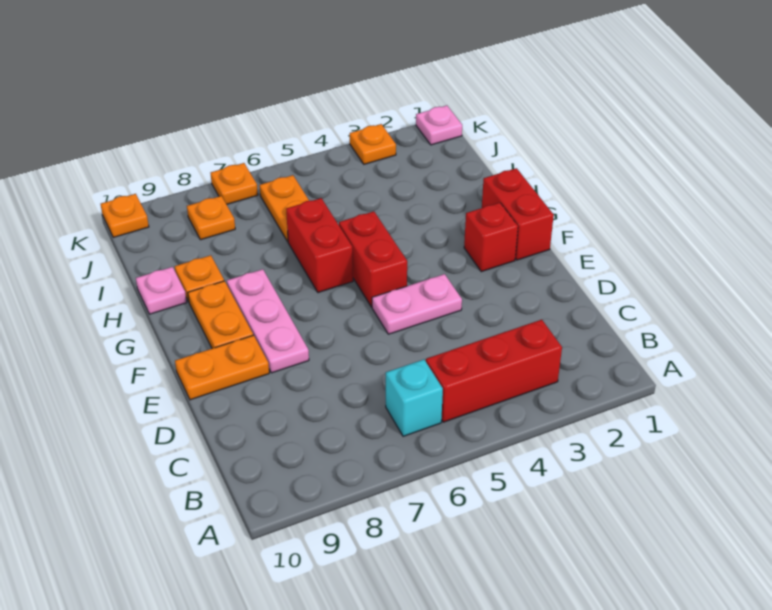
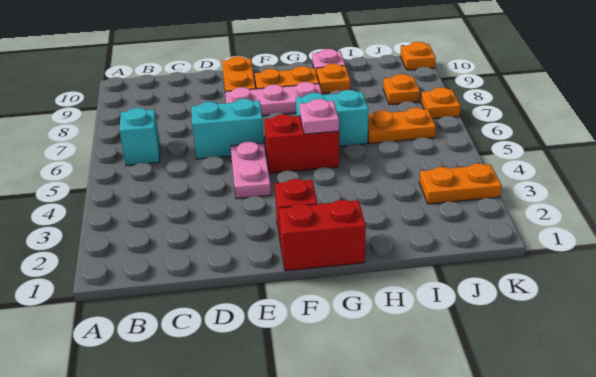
red brick B3:B5 level 1 -> none
none -> cyan brick D6:E6 level 1
red brick G6:H6 level 1 -> cyan brick G6:H6 level 1
pink plate K1 level 1 -> pink plate G5 level 2
orange plate K3 level 1 -> orange plate J3:K3 level 1

